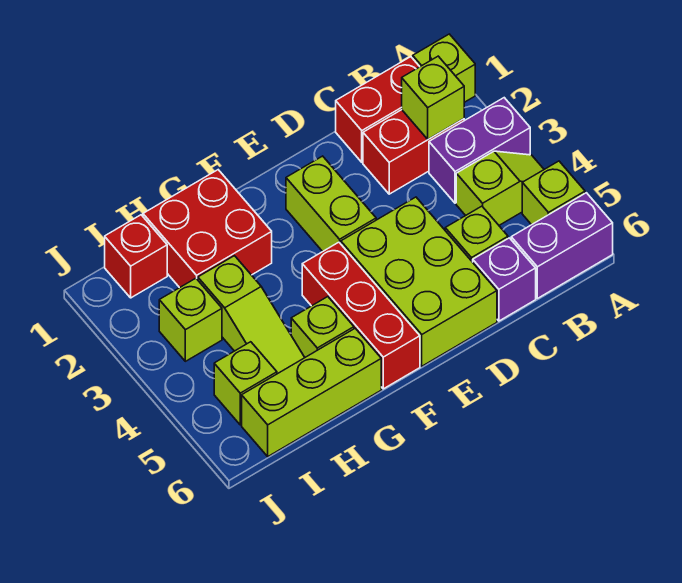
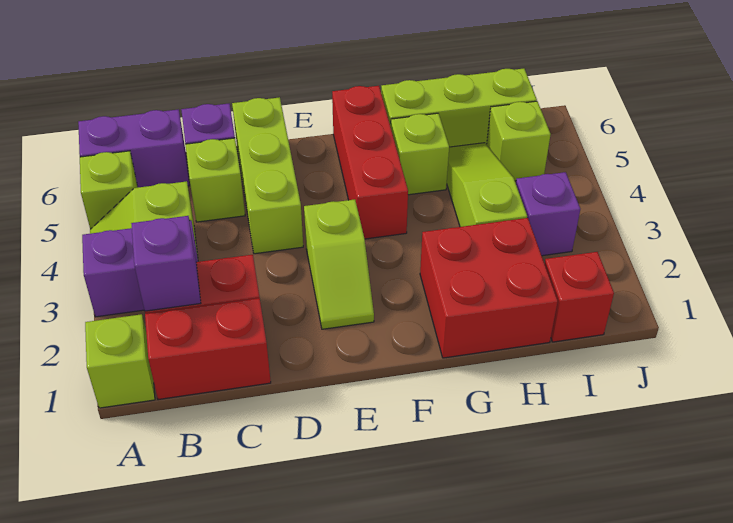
lime brick B2 level 2 -> purple brick B2 level 2
lime brick D4:E6 level 1 -> lime brick D4:D6 level 1
lime brick E2:E3 level 1 -> lime slope E2:E3 level 1 top 3
lime brick I3 level 1 -> purple brick I3 level 1

